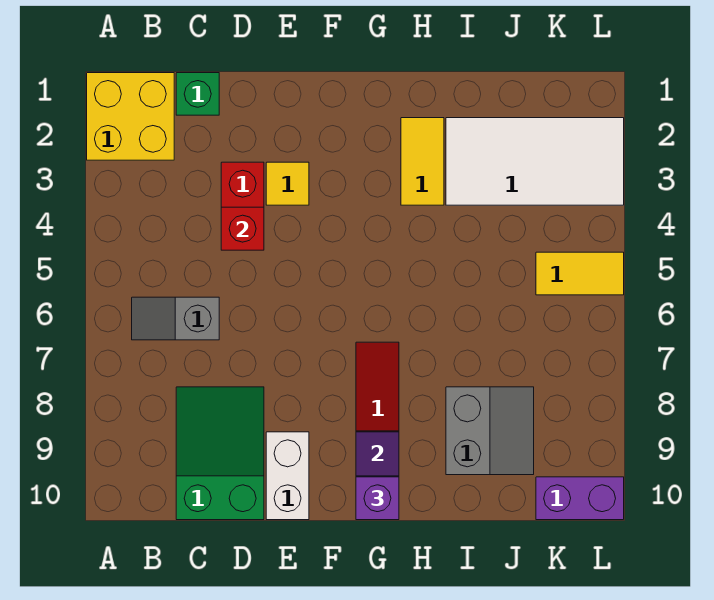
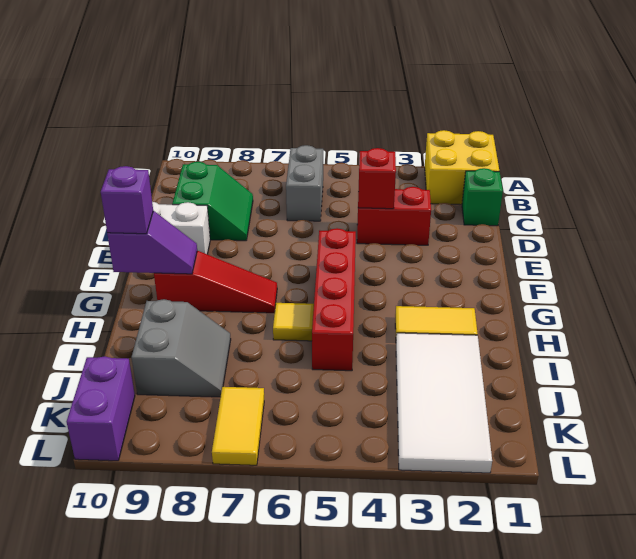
grey slope B6:C6 level 1 top C -> grey brick B6:C6 level 1
green slope C8:D10 level 1 top 10 -> green slope C8:D9 level 1 top 9
yellow tile E3 level 1 -> yellow tile H6 level 1
none -> red brick F5:I5 level 1
grey slope I8:J9 level 1 top I -> grey slope I8:J9 level 1 top 9
yellow tile K5:L5 level 1 -> yellow tile K7:L7 level 1

